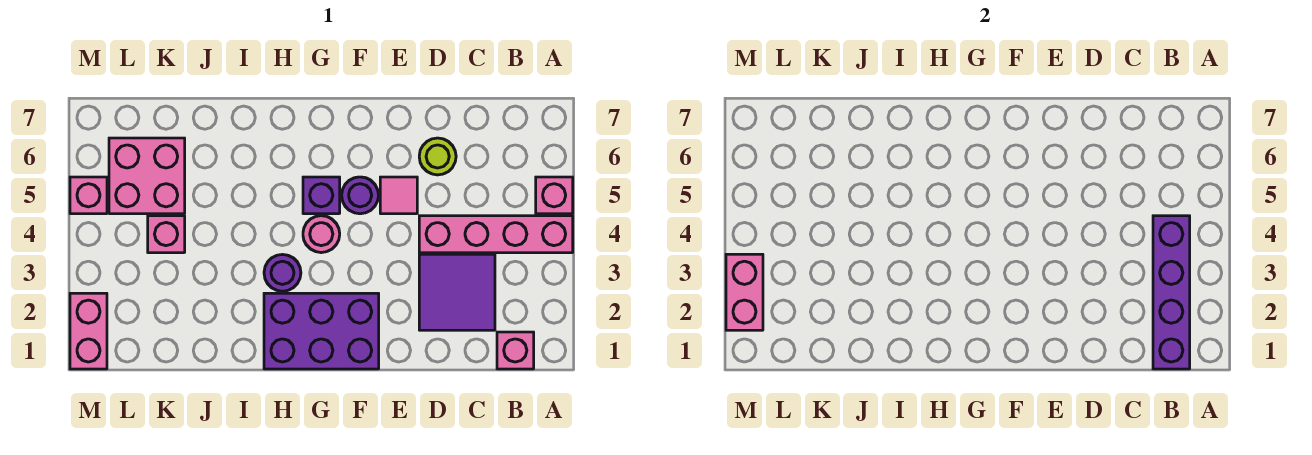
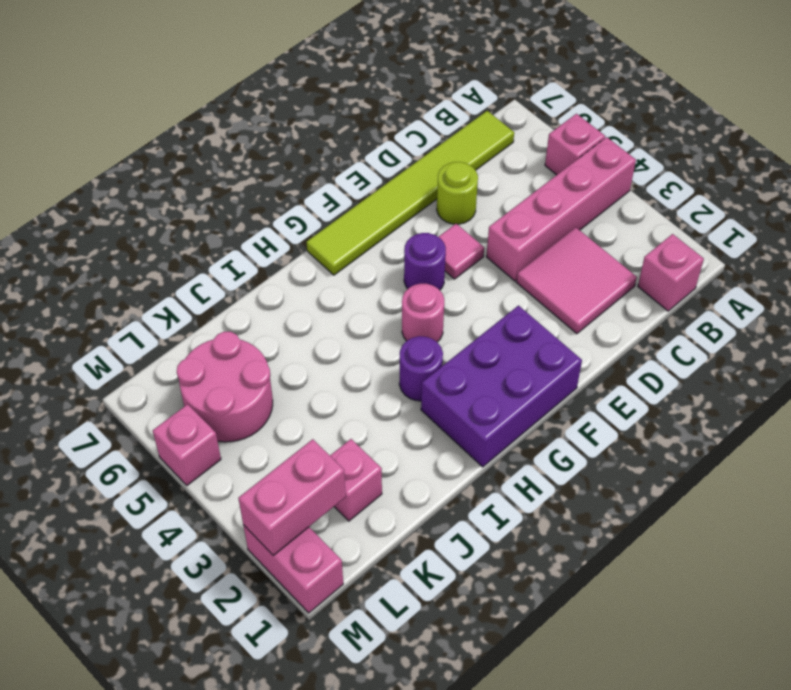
purple brick B1:B4 level 2 -> none
none -> lime tile B7:G7 level 1
purple tile C2:D3 level 1 -> pink tile C2:D3 level 1
purple brick G5 level 1 -> none
pink brick K4 level 1 -> pink brick K2 level 1
pink brick K5:L6 level 1 -> pink round brick K5:L6 level 1
pink brick M2:M3 level 2 -> pink brick L2:M2 level 2

